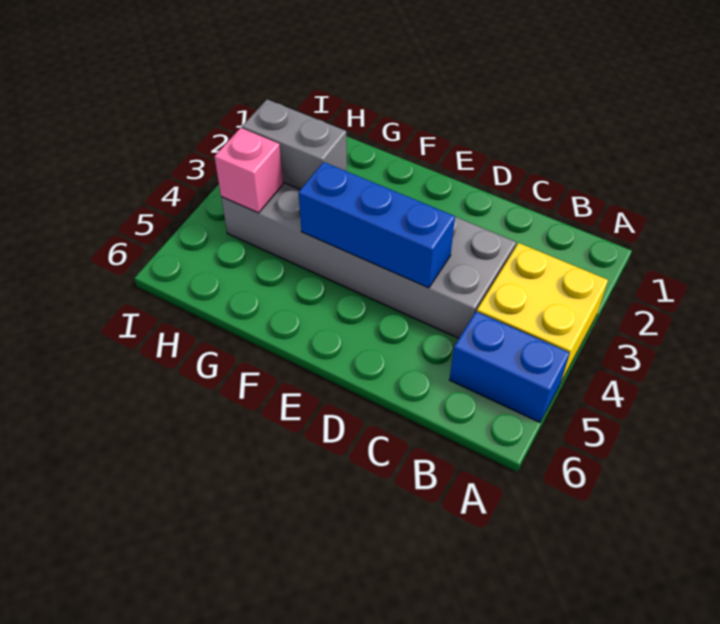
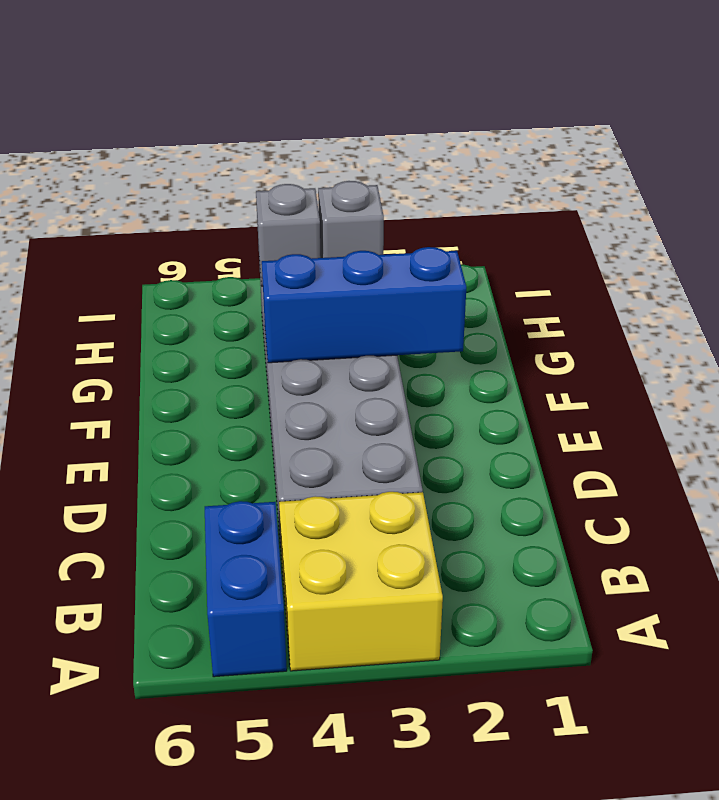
blue brick D4:F4 level 2 -> blue brick F2:F4 level 2
grey brick G3:H3 level 2 -> grey brick H3 level 2
pink brick H4 level 2 -> grey brick H4 level 2

